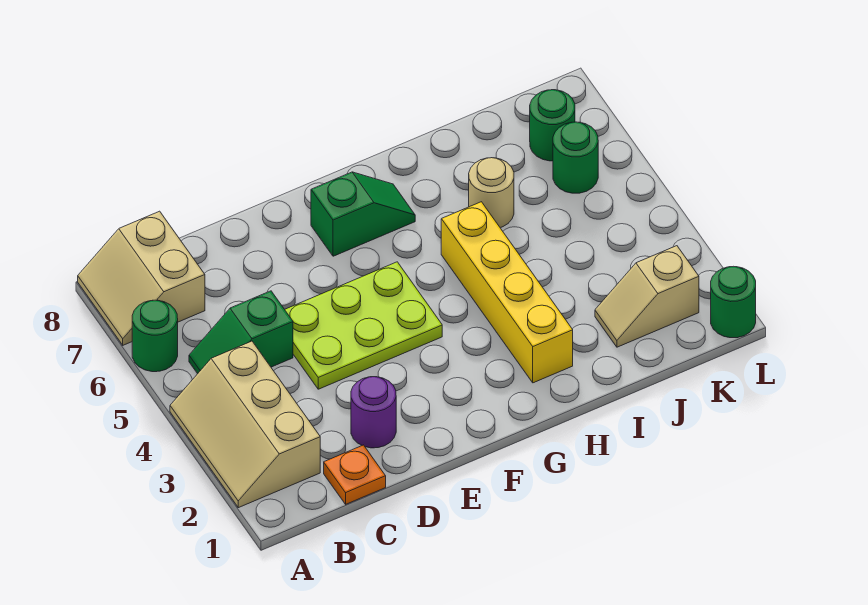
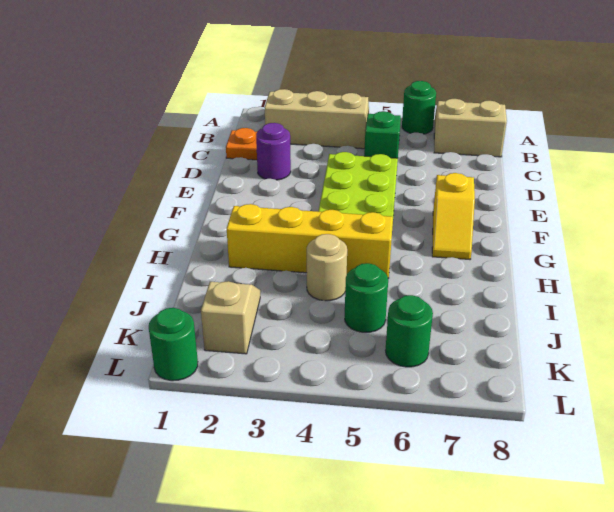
green slope F7:G7 level 1 top F -> yellow slope F7:G7 level 1 top F
tan round brick I6 level 1 -> tan round brick I4 level 1
green round brick K7 level 1 -> green round brick J5 level 1

